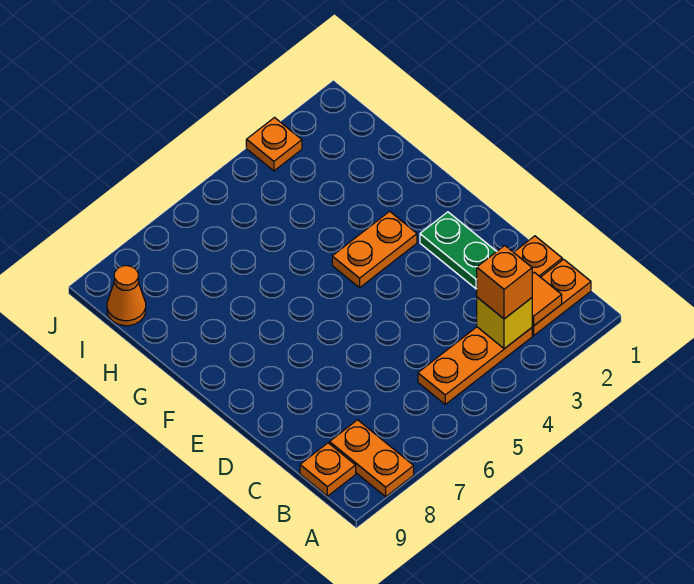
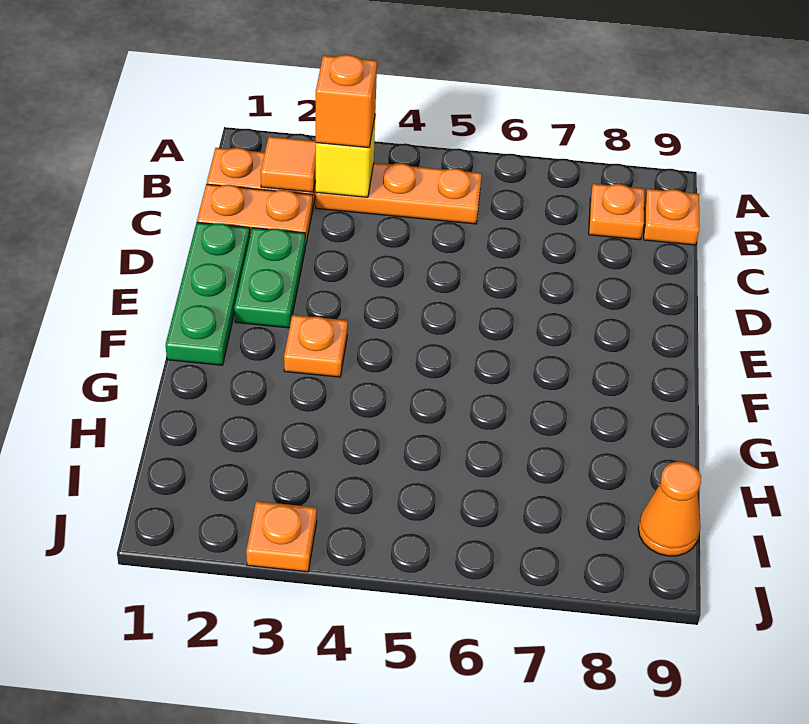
orange plate A8:B8 level 1 -> orange plate B8 level 1
none -> green plate D1:F1 level 1
orange plate F3:F4 level 1 -> orange plate F3 level 1

